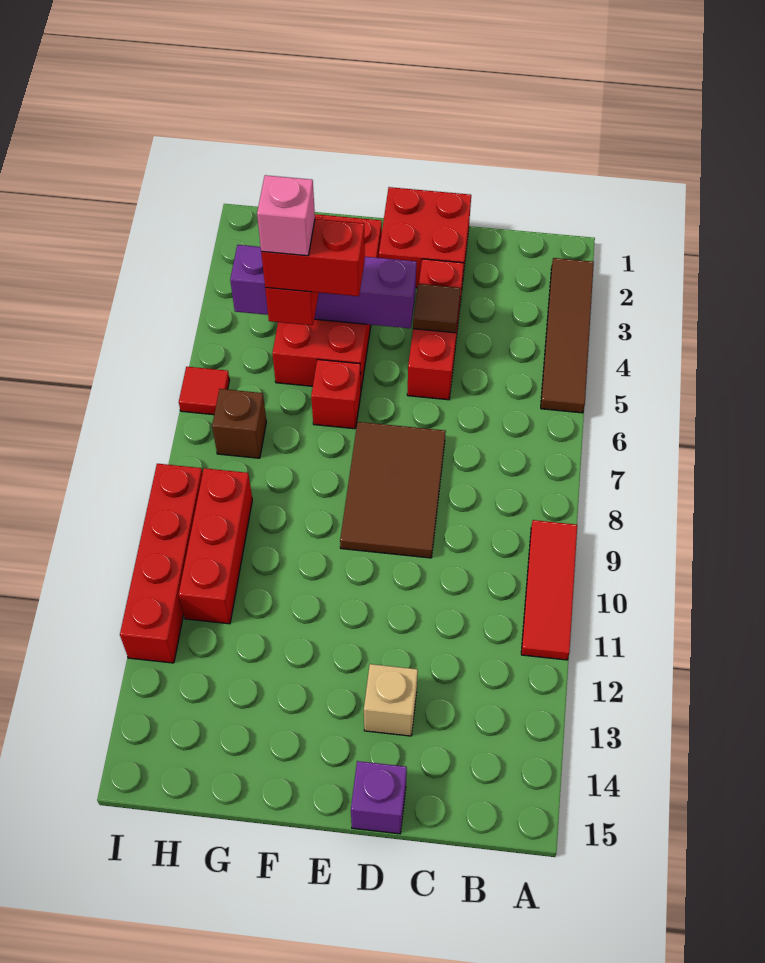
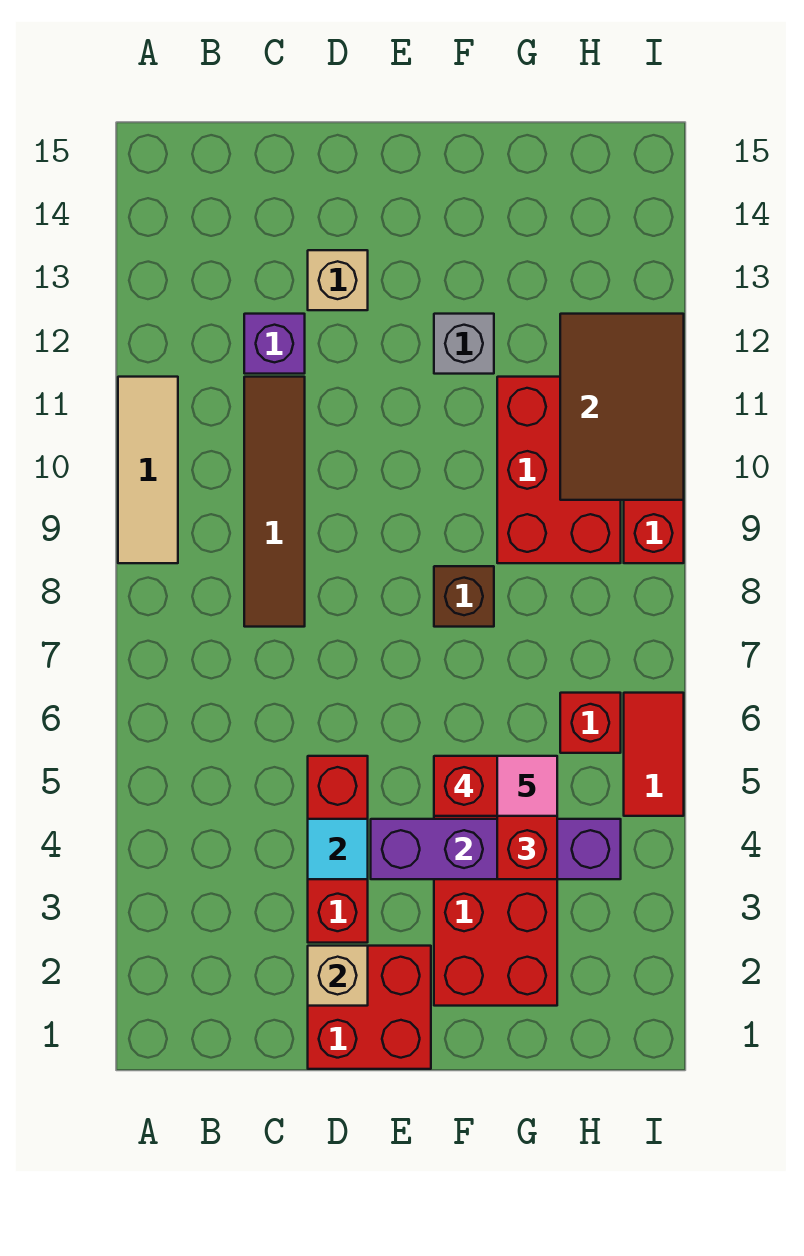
brown tile A2:A5 level 1 -> brown tile C8:C11 level 1
red tile A9:A11 level 1 -> tan tile A9:A11 level 1
none -> tan brick D2 level 2
brown tile D4 level 2 -> cyan tile D4 level 2
brown tile D7:E9 level 1 -> brown tile H10:I12 level 2
purple brick D15 level 1 -> purple brick C12 level 1
red brick F6 level 1 -> red brick H6 level 1
none -> grey brick F12 level 1
pink brick G5 level 5 -> pink tile G5 level 5
brown brick H7 level 1 -> brown brick F8 level 1
red brick H9:H11 level 1 -> red brick G9:H11 level 1
red tile I6 level 1 -> red tile I5:I6 level 1

